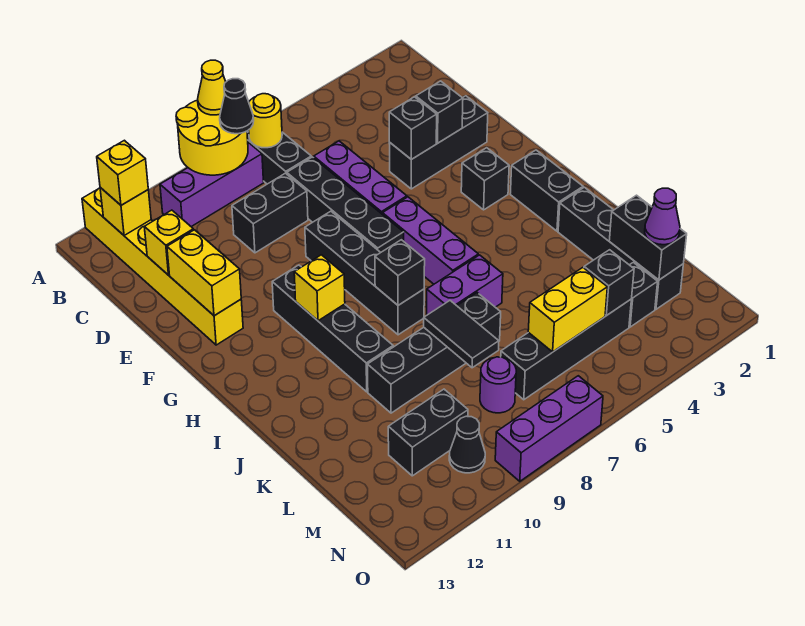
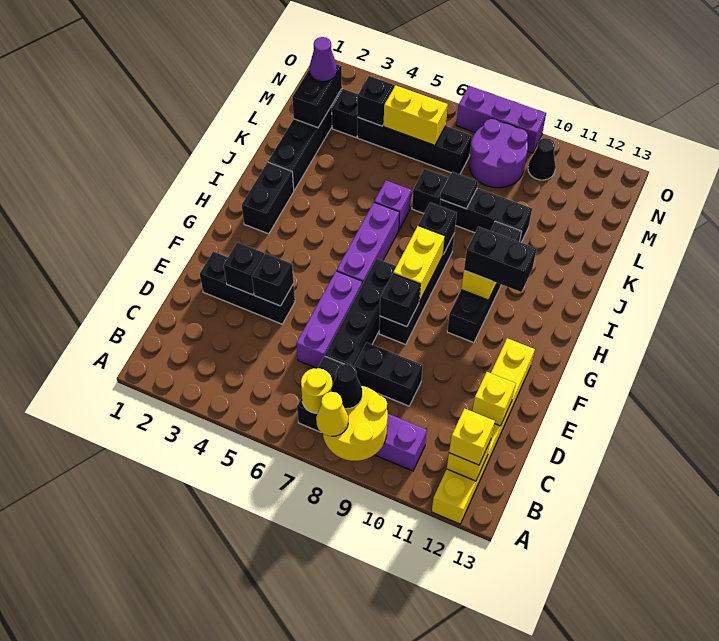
yellow brick E12:F12 level 2 -> yellow brick G8:H8 level 2
black brick G3 level 1 -> black brick F8 level 2
purple brick J6:J7 level 1 -> purple brick J6 level 1
black tile K8:L8 level 2 -> black tile K8 level 2
purple round brick M8 level 1 -> purple round brick M8:N9 level 1
black brick M10:M11 level 1 -> black brick H10:H11 level 3

